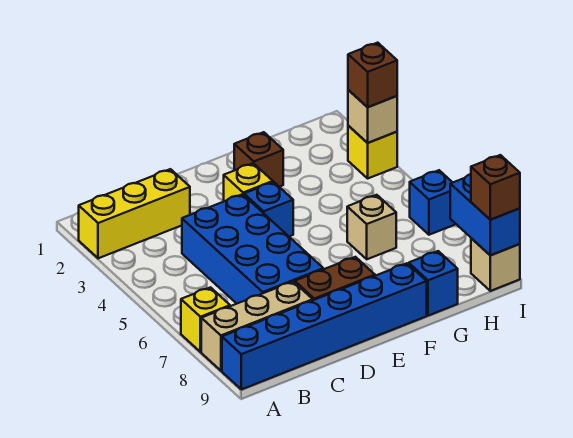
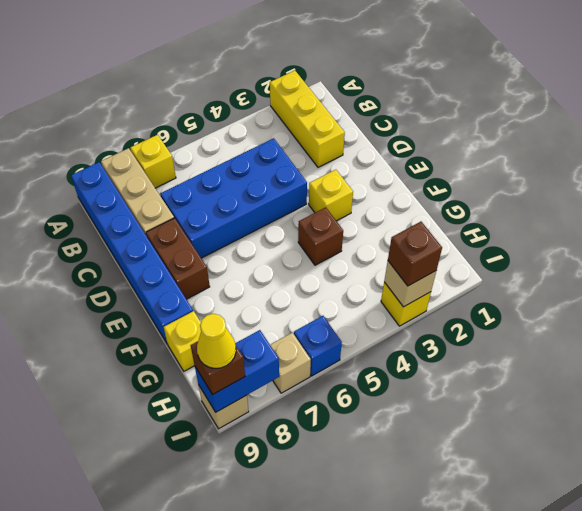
blue brick E4 level 1 -> none
brown brick F2 level 1 -> brown brick F4 level 1
tan brick G6 level 1 -> tan brick I7 level 1
blue brick G9 level 1 -> yellow brick G9 level 1
none -> yellow cone I9 level 4

